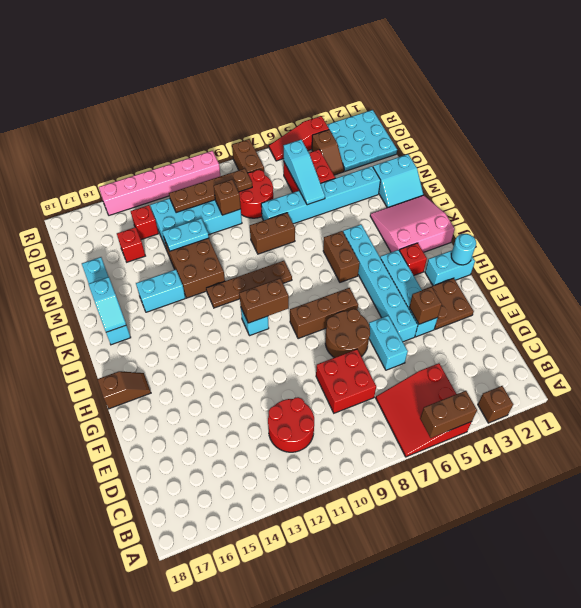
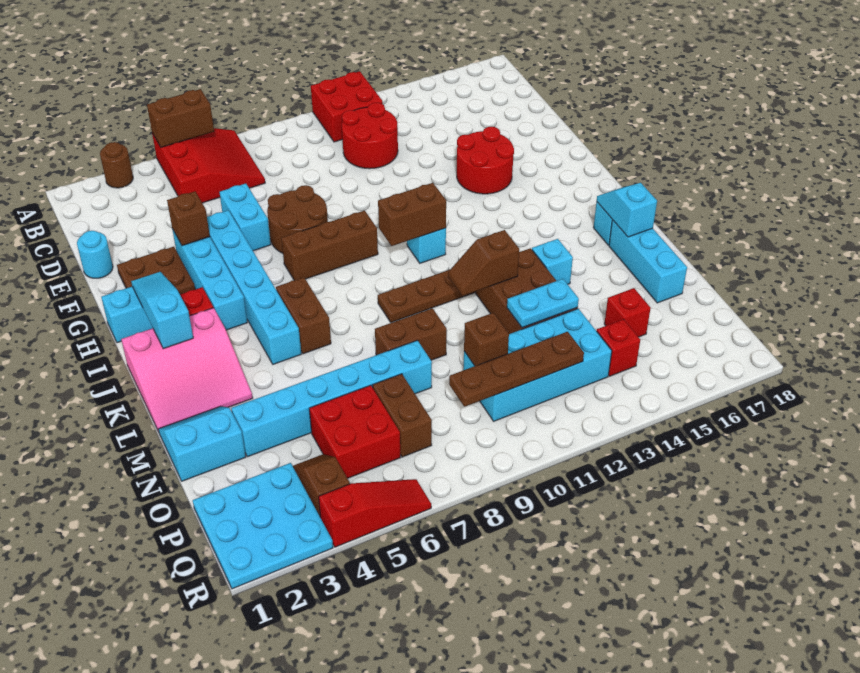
brown brick A3 level 1 -> brown round brick A3 level 1
red brick D8:E9 level 1 -> red brick A11:B12 level 1
cyan round brick H1 level 2 -> cyan round brick E1 level 1
brown slope H17:H18 level 1 top 18 -> brown slope L11:L12 level 2 top 12
cyan brick L14:L15 level 1 -> cyan brick L14 level 1
cyan slope N6:P6 level 2 top P -> cyan slope H2:J2 level 2 top J
red round brick O8:P9 level 1 -> red round brick F14:G15 level 1
brown brick Q8:R8 level 1 -> brown brick O7:P7 level 1
pink brick R10:R15 level 1 -> none

